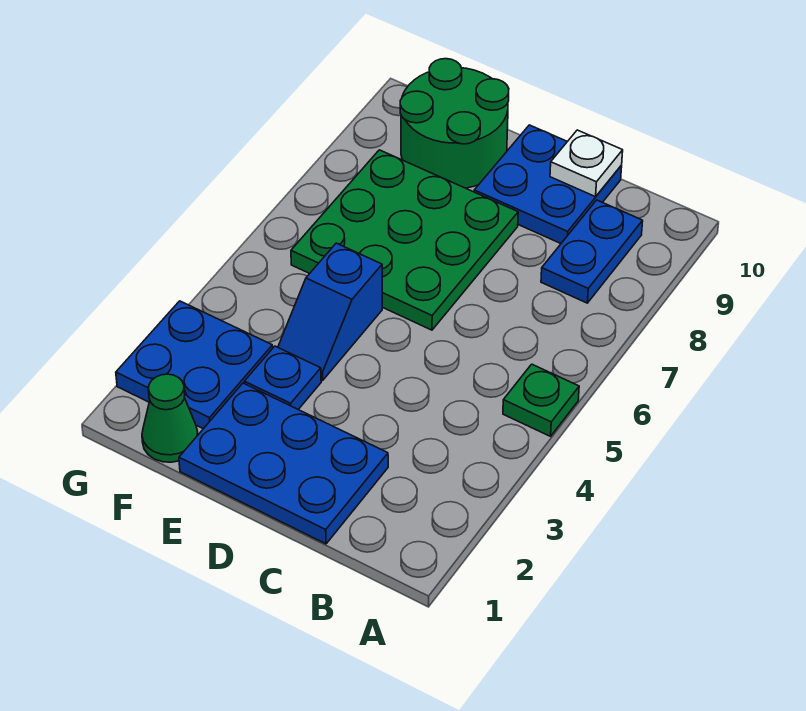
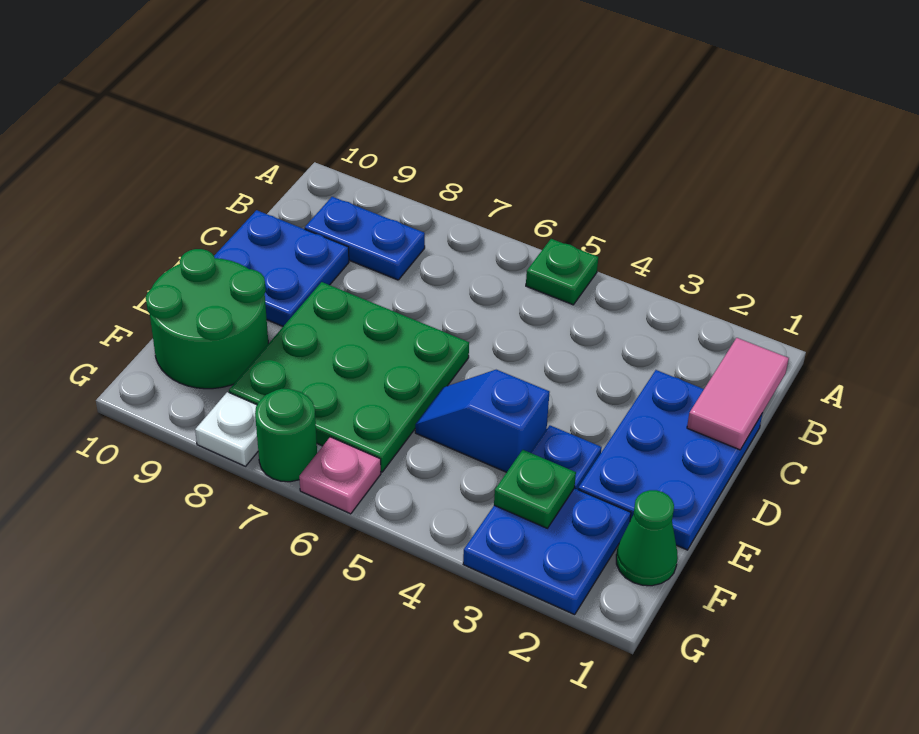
none -> pink tile B1:C1 level 2
white plate C10 level 2 -> white plate G8 level 1
blue slope E4:E5 level 1 top 5 -> blue slope E4:E5 level 1 top 4
none -> green plate F3 level 2
none -> pink plate G6 level 1
none -> green round brick G7 level 1

